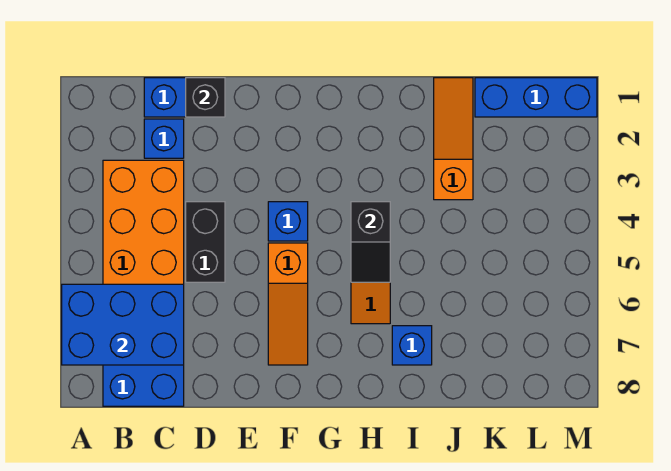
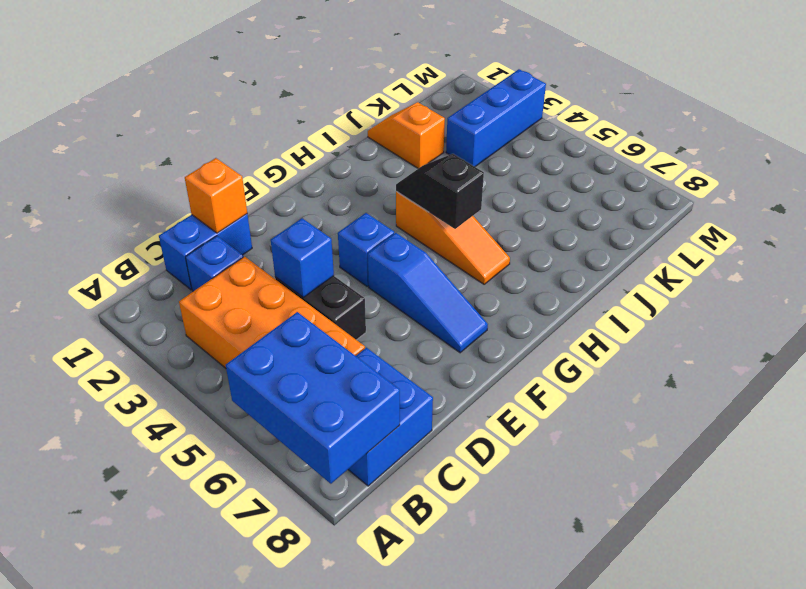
blue brick A6:C7 level 2 -> blue brick A6:B8 level 2
black brick D1 level 2 -> orange brick D1 level 2
orange slope F5:F7 level 1 top 5 -> blue slope F5:F7 level 1 top 5
black slope H4:H5 level 2 top 4 -> black slope H4:H5 level 2 top 5
blue brick I7 level 1 -> blue brick D4 level 2
orange slope J1:J3 level 1 top 3 -> orange slope J1:J2 level 1 top 2
blue brick K1:M1 level 1 -> blue brick K3:M3 level 1

